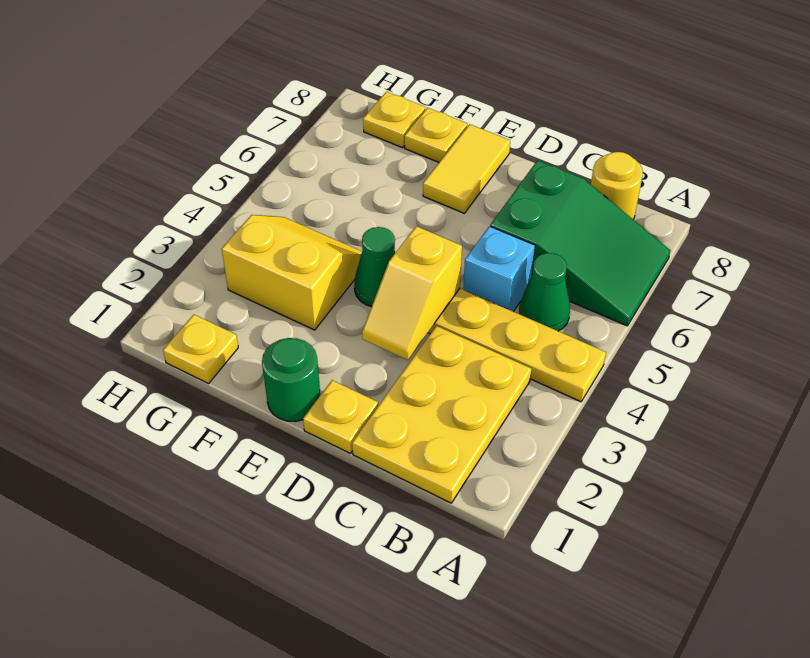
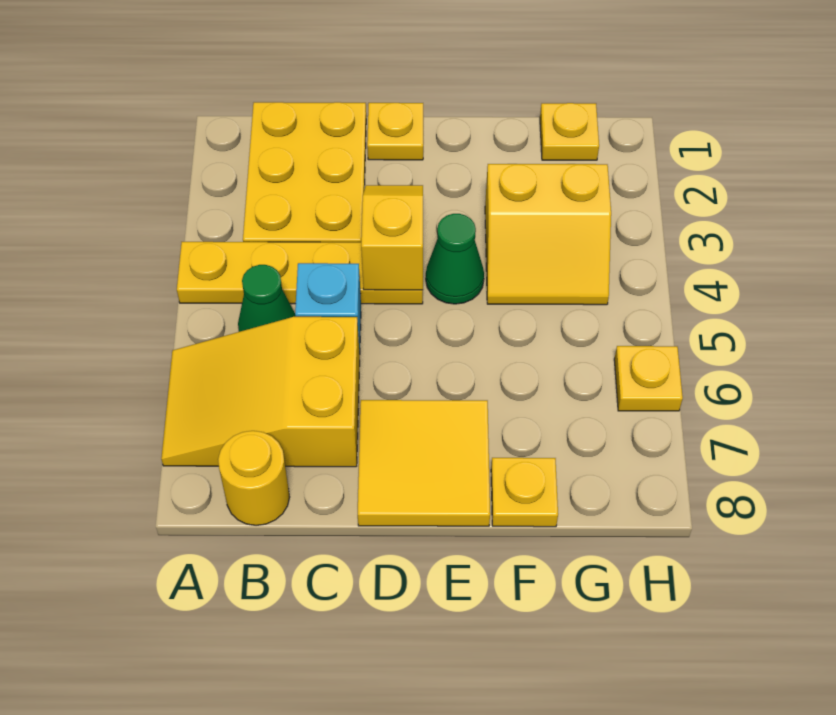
green slope A6:C7 level 1 top C -> yellow slope A6:C7 level 1 top C
green round brick E1 level 1 -> none
yellow tile E7:E8 level 1 -> yellow tile D7:E8 level 1
yellow plate G8 level 1 -> yellow plate H6 level 1

